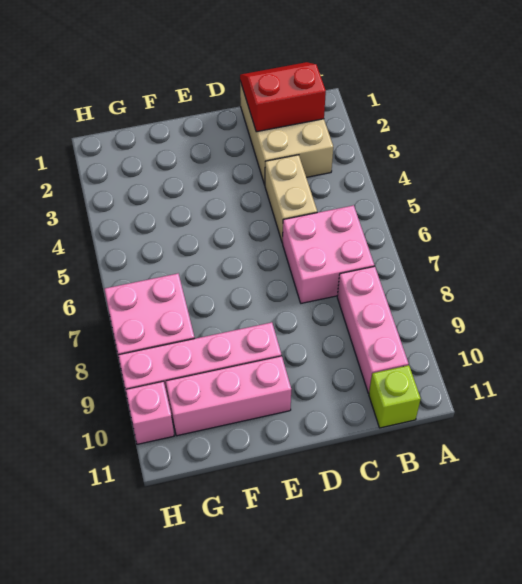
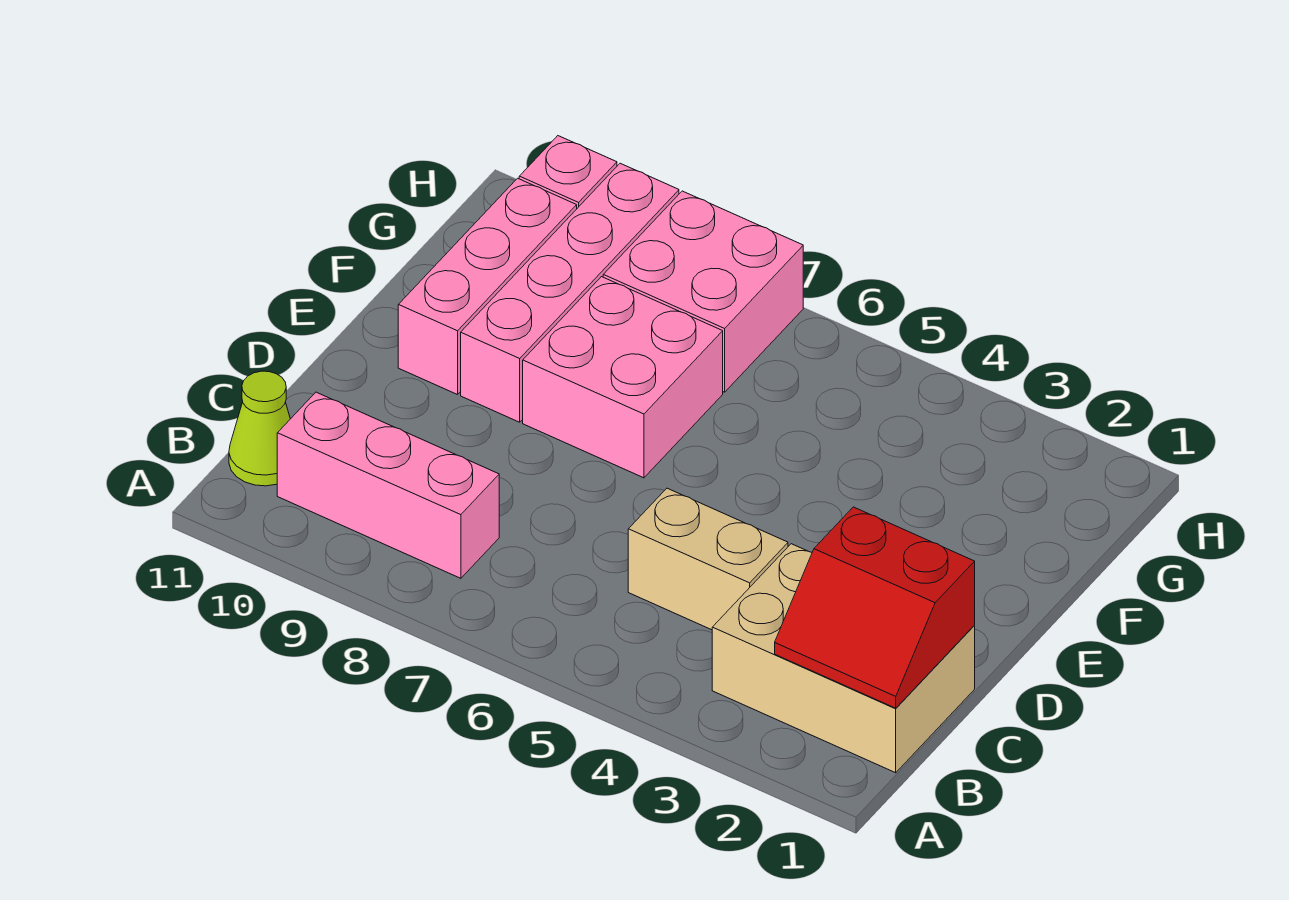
red slope B1:C2 level 2 top 2 -> red slope B1:C2 level 2 top C
pink brick B6:C7 level 1 -> pink brick E7:F8 level 1
lime brick B11 level 1 -> lime cone B11 level 1

